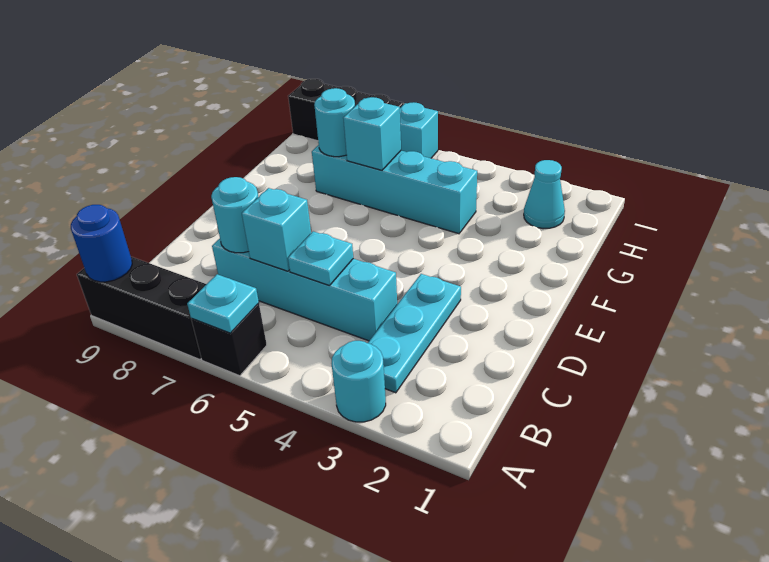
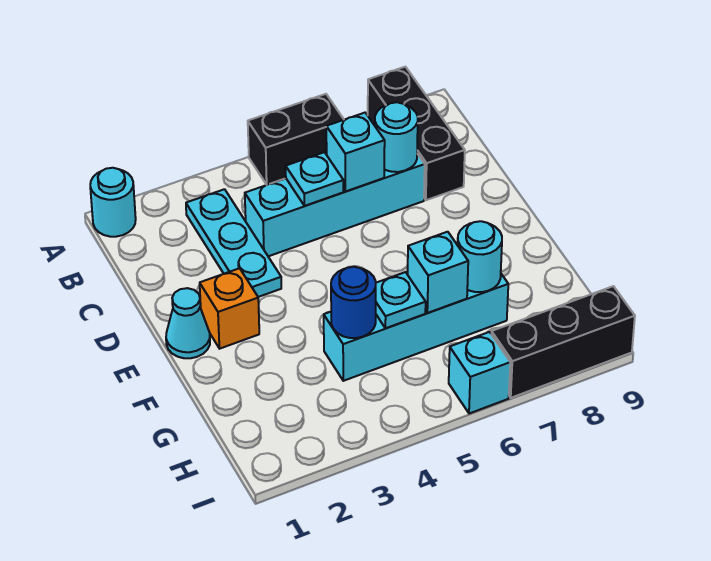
cyan round brick A3 level 1 -> cyan round brick A1 level 1
black brick A6 level 1 -> black brick A5:A6 level 1
cyan plate A6 level 2 -> cyan plate G5 level 2
black brick A7:A9 level 1 -> black brick A8:C8 level 1
blue round brick A9 level 2 -> blue round brick G4 level 2
none -> orange brick E2 level 1
cyan cone H2 level 1 -> cyan cone E1 level 1

